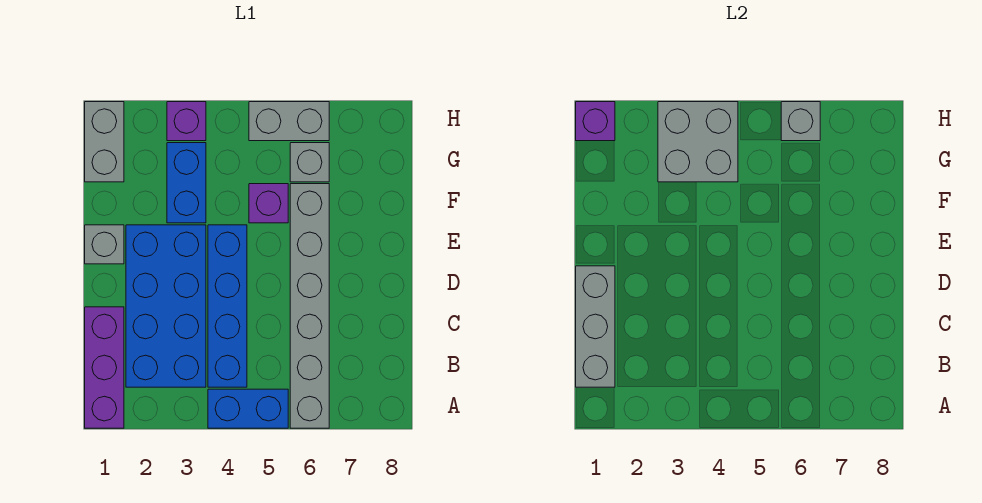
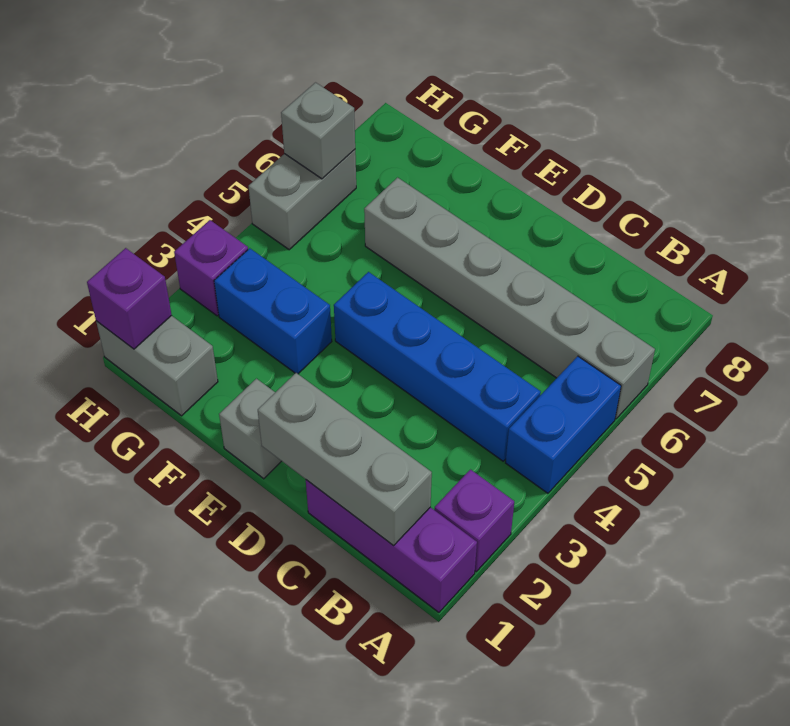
blue brick B2:E3 level 1 -> none
purple brick F5 level 1 -> purple brick A2 level 1
grey brick G3:H4 level 2 -> none
grey brick G6 level 1 -> none

